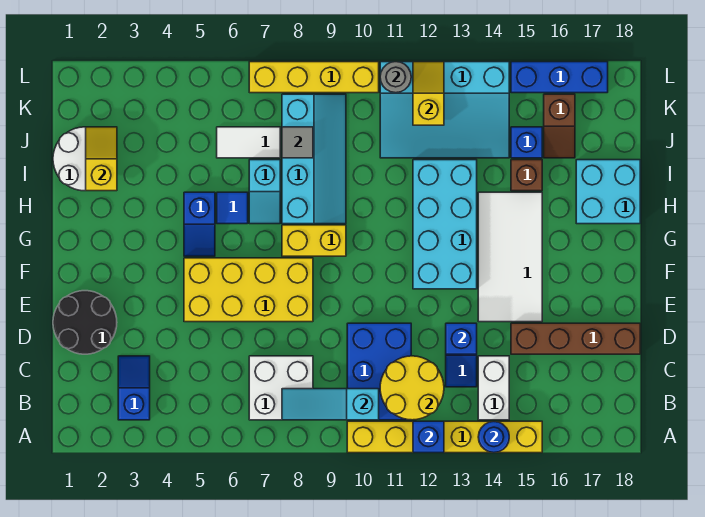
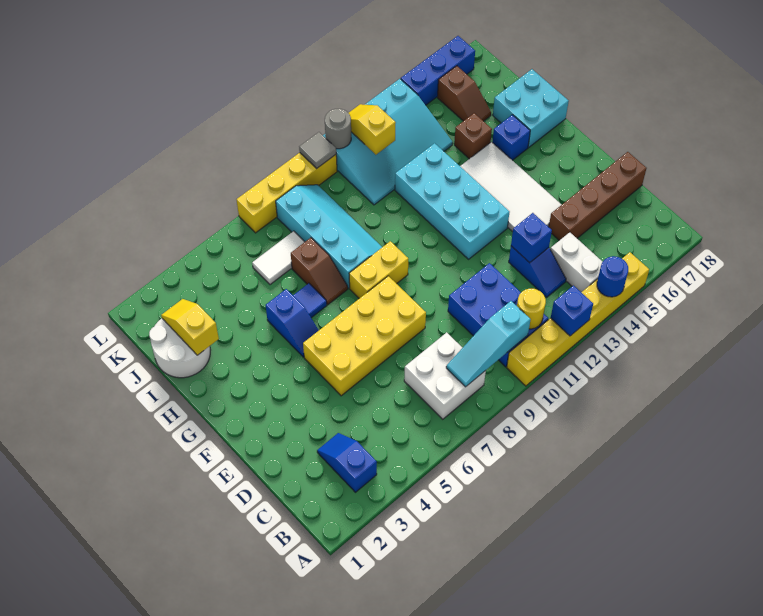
yellow round brick B11:C12 level 2 -> yellow round brick B11 level 2
black round brick D1:E2 level 1 -> none
cyan slope H7:I7 level 1 top I -> brown slope H7:I7 level 1 top I
grey tile J8 level 2 -> grey tile L10 level 2
blue brick J15 level 1 -> blue brick H16 level 1

